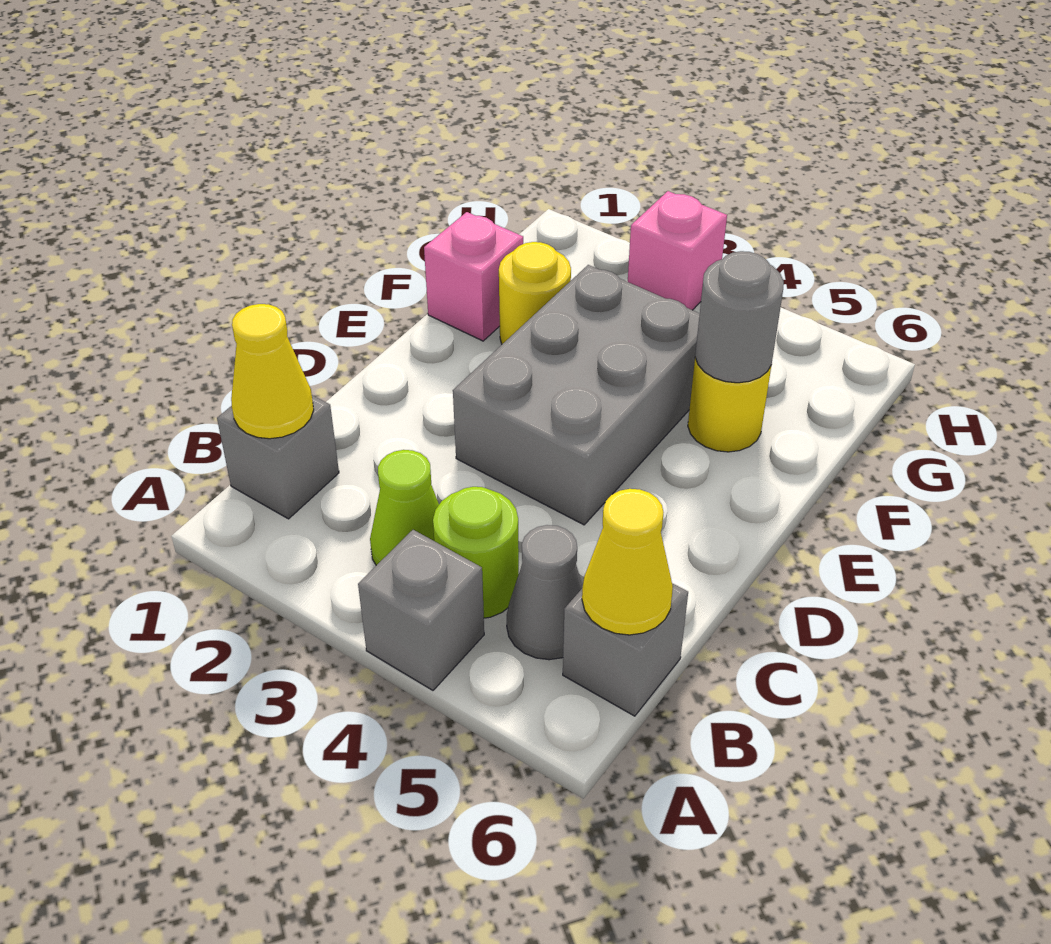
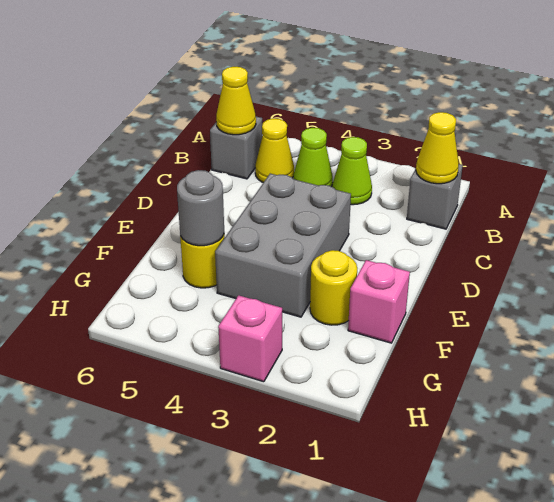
grey brick A4 level 1 -> none
lime round brick B4 level 1 -> lime cone B4 level 1
grey cone B5 level 1 -> yellow cone B5 level 1

